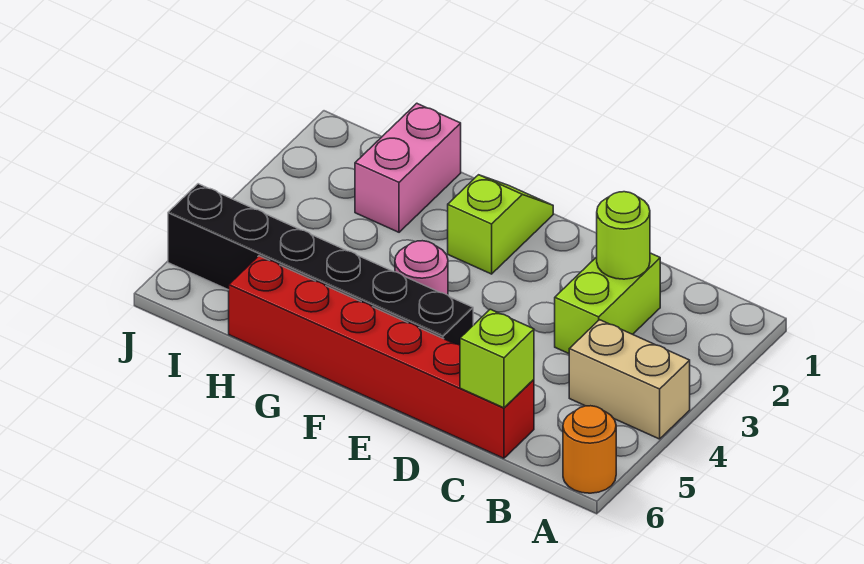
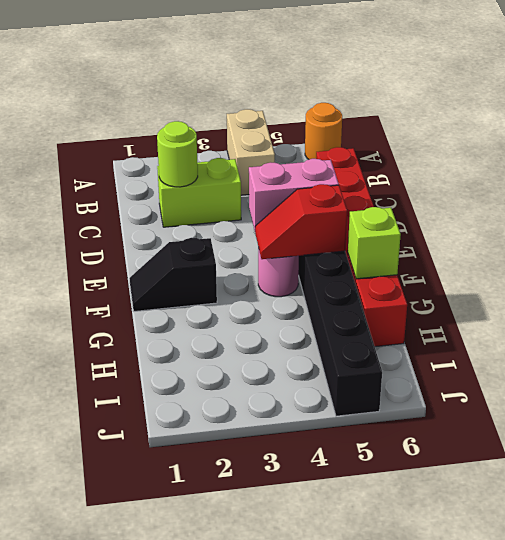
lime brick C6 level 2 -> lime brick G6 level 2
lime slope F1:F2 level 1 top 2 -> black slope F1:F2 level 1 top 2
none -> red slope F4:F5 level 2 top 5
pink brick H1:H2 level 1 -> pink brick E4:E5 level 2

